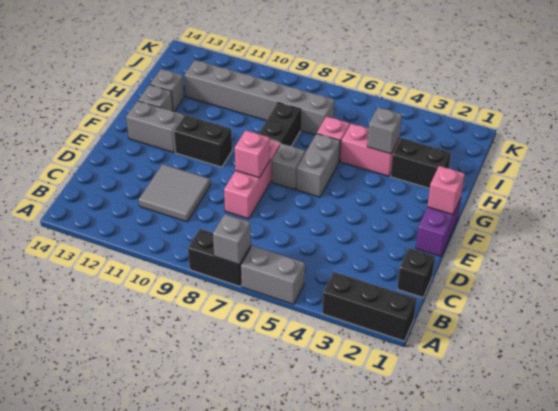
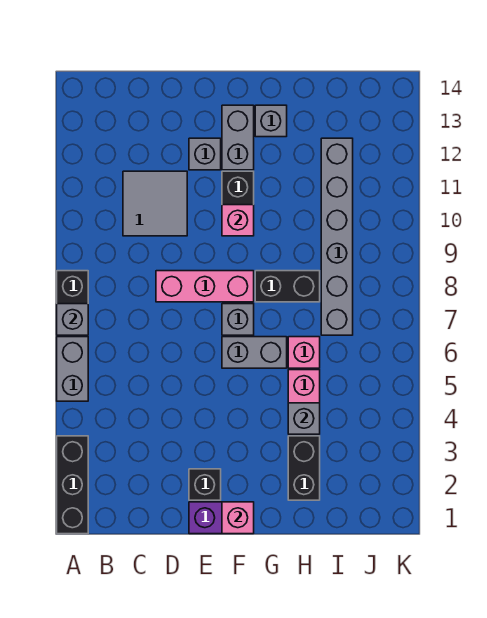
black brick C1 level 1 -> black brick E2 level 1
pink brick E8 level 2 -> pink brick F10 level 2
grey brick H13 level 1 -> grey brick E12 level 1

